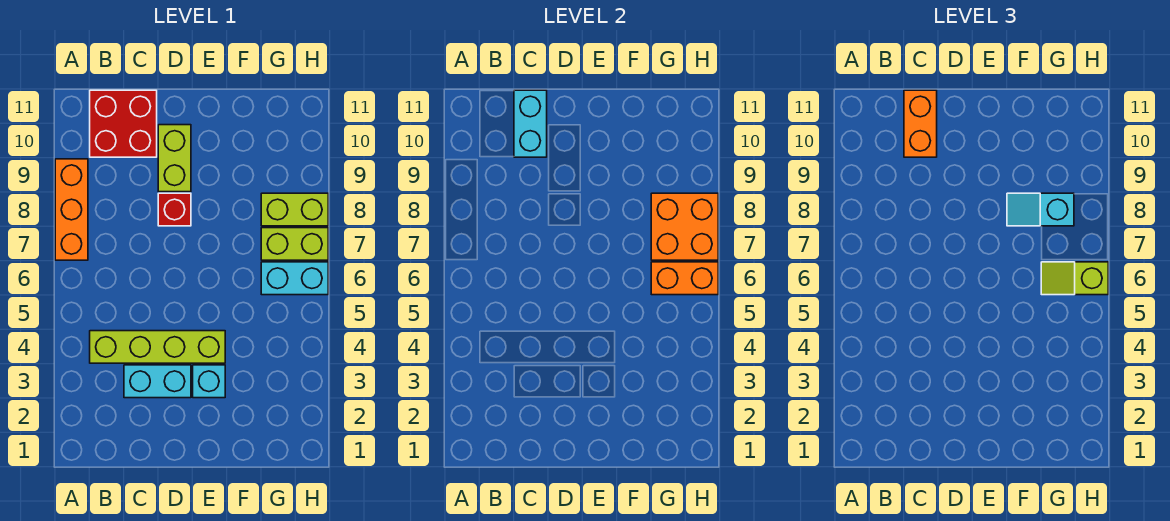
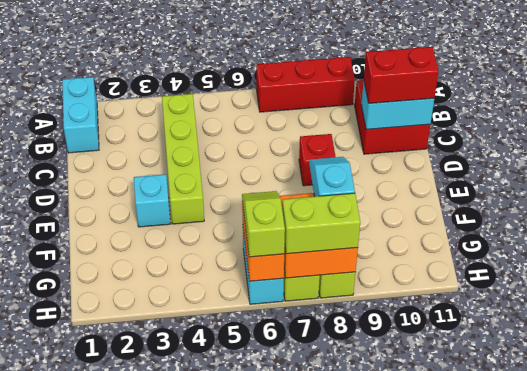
orange brick A7:A9 level 1 -> red brick A7:A9 level 1
cyan brick C3:D3 level 1 -> cyan brick A1:B1 level 1
orange brick C10:C11 level 3 -> red brick C10:C11 level 3
lime brick D9:D10 level 1 -> lime brick H7:H8 level 3

